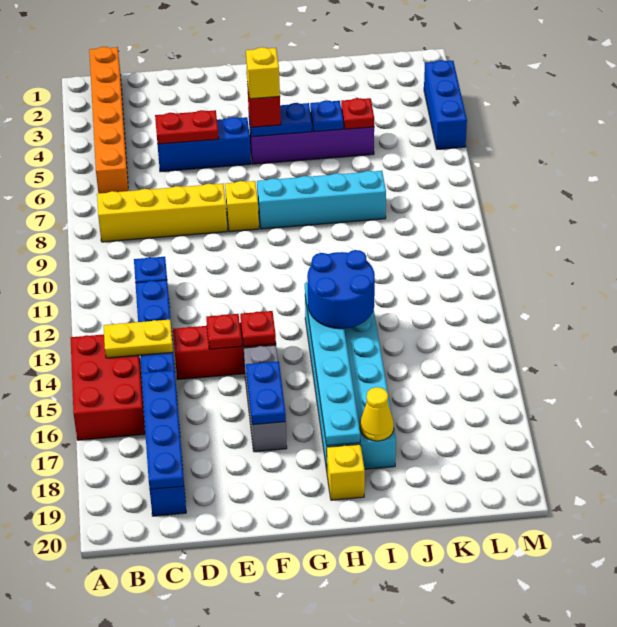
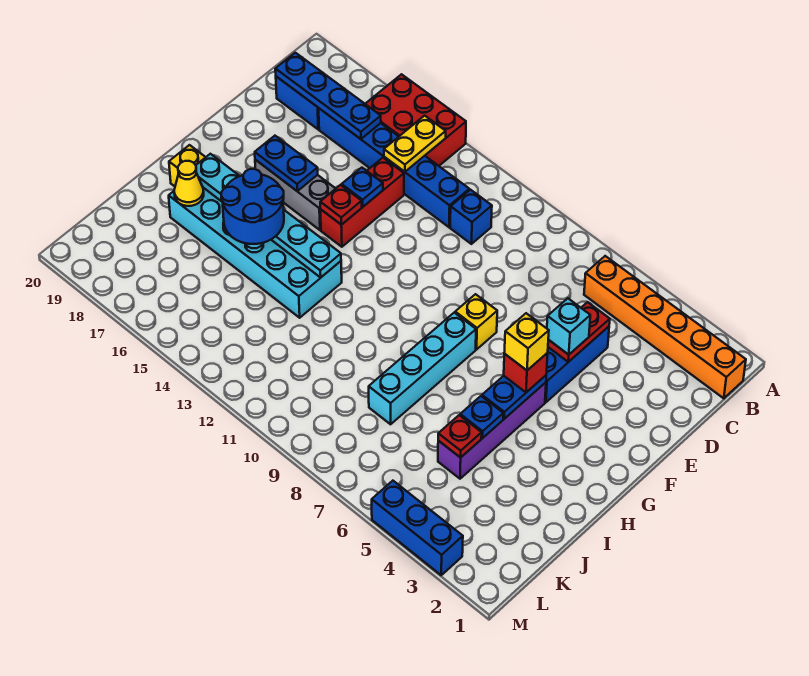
yellow brick B8:E8 level 1 -> none
none -> cyan brick E5 level 3
red plate E14 level 2 -> blue plate E14 level 2
blue round brick H13:I14 level 3 -> blue round brick H15:I16 level 3

